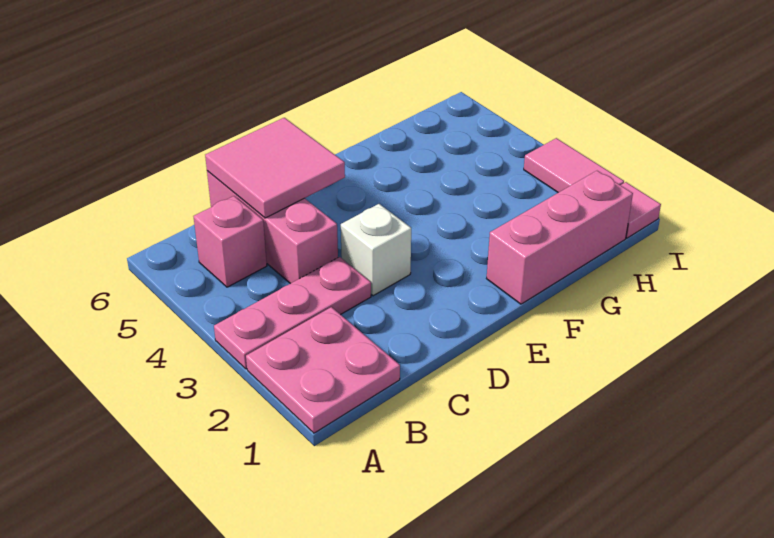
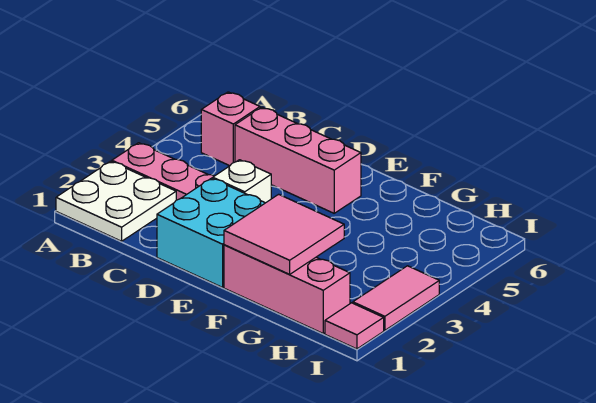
pink plate A1:B2 level 1 -> white plate A1:B2 level 1
pink brick C4:C6 level 1 -> pink brick C5:E5 level 1
pink tile C5:D6 level 2 -> pink tile F1:G2 level 2
none -> cyan brick D1:E2 level 1

